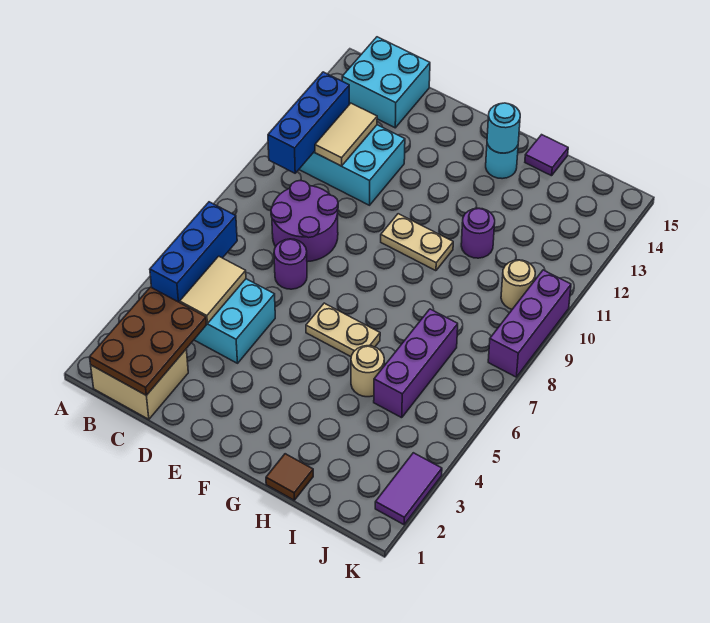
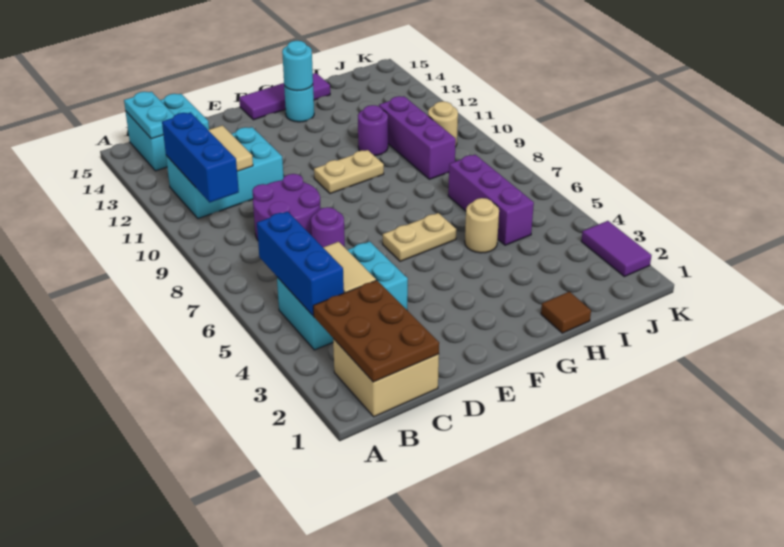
none -> cyan plate B14:B15 level 2
purple tile H15 level 1 -> purple tile F15:H15 level 1
purple brick K8:K10 level 1 -> purple brick I9:I11 level 1

